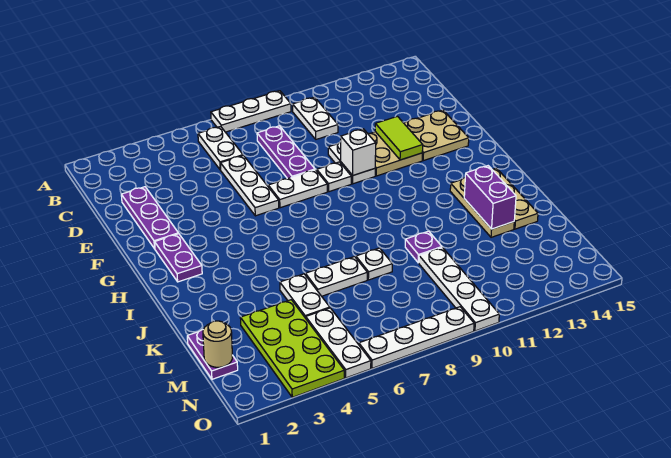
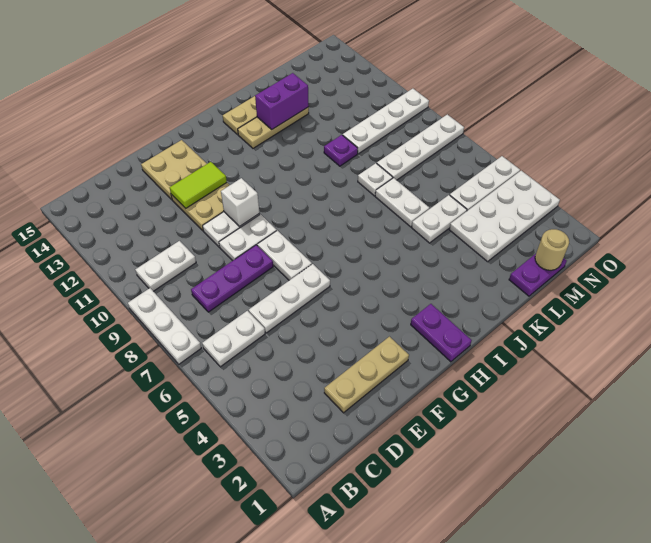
purple plate D2:F2 level 1 -> tan plate D2:F2 level 1
white plate F9 level 1 -> white plate E9:F9 level 1
purple plate G2:H2 level 1 -> purple plate H1:H2 level 1
lime plate L3:O4 level 1 -> white plate L3:O4 level 1
white plate O6:O9 level 1 -> white plate L8:O8 level 1

